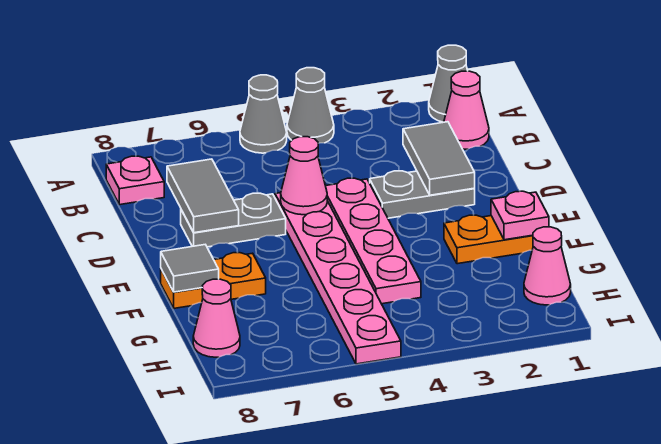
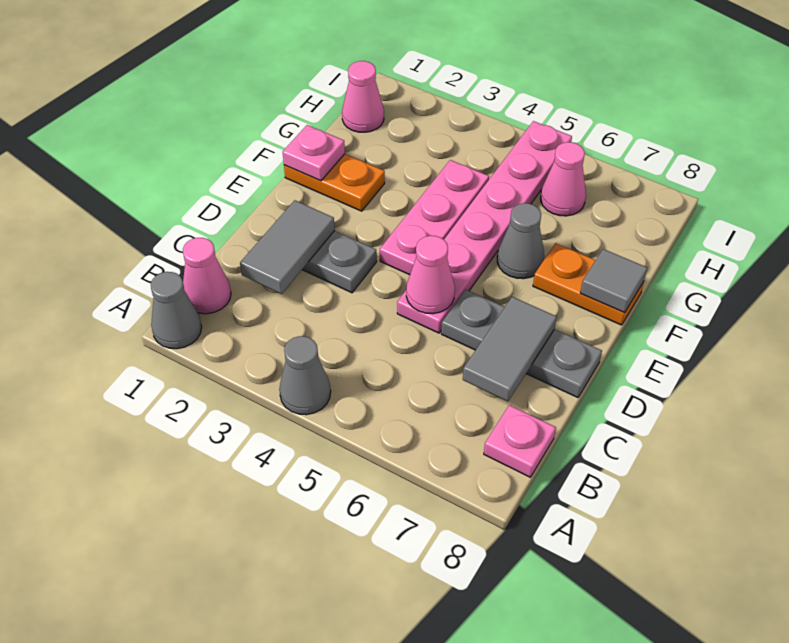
grey cone A5 level 1 -> grey cone F6 level 1
pink plate D4:G4 level 1 -> pink plate E4:G4 level 1
grey plate D6:D7 level 1 -> grey plate D6:D8 level 1
pink cone H8 level 1 -> pink cone H6 level 1

